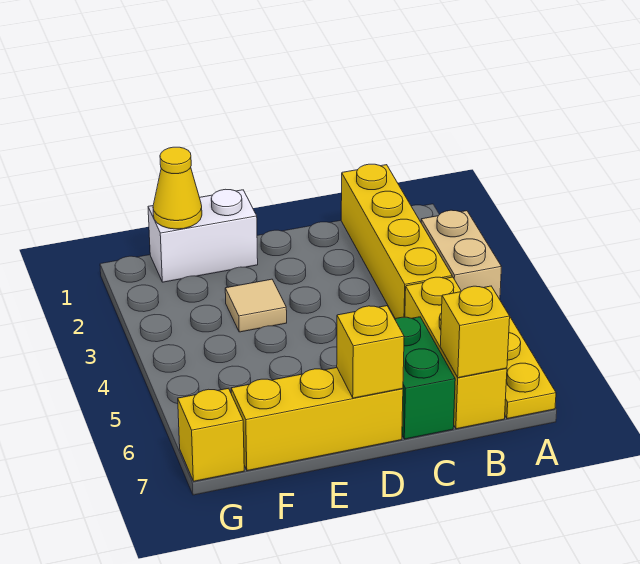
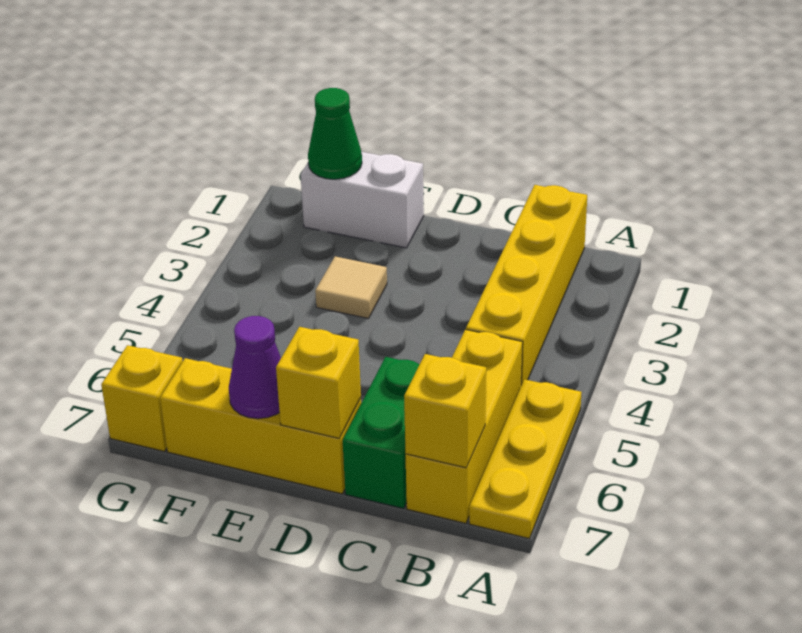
tan brick A3:A4 level 1 -> none
none -> purple cone E7 level 2
yellow cone F1 level 2 -> green cone F1 level 2

